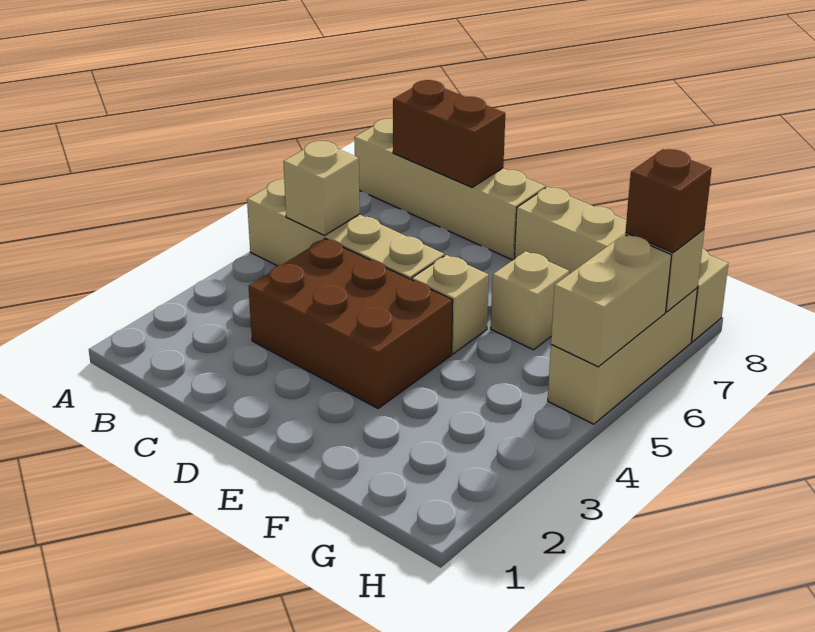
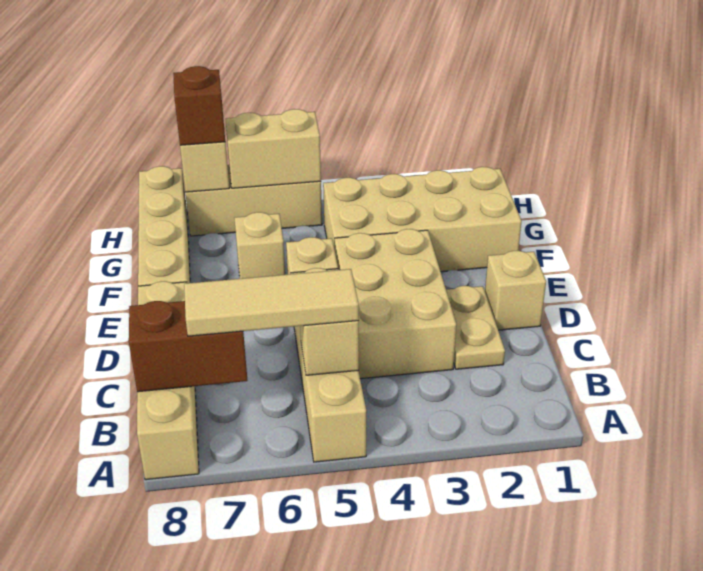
none -> tan tile B5:B7 level 3
brown brick B8:C8 level 2 -> brown brick B7:B8 level 2
none -> tan plate C2:D2 level 1
brown brick C3:E4 level 1 -> tan brick C3:E4 level 1
none -> tan brick D1 level 1
none -> tan brick F1:G4 level 1

